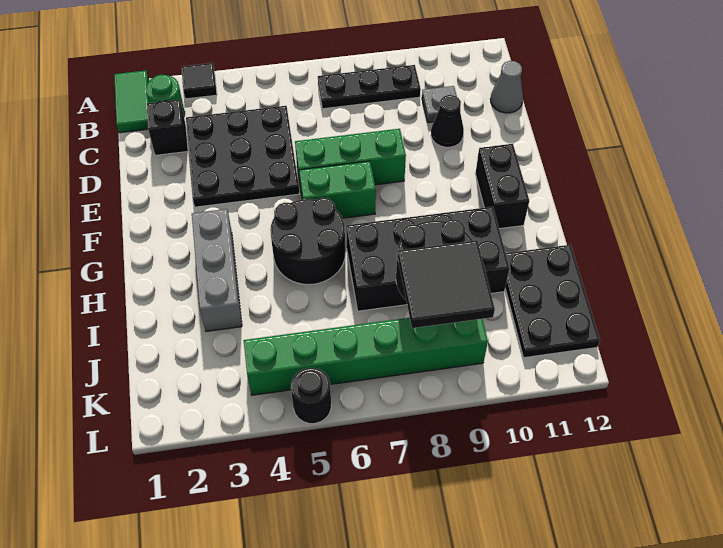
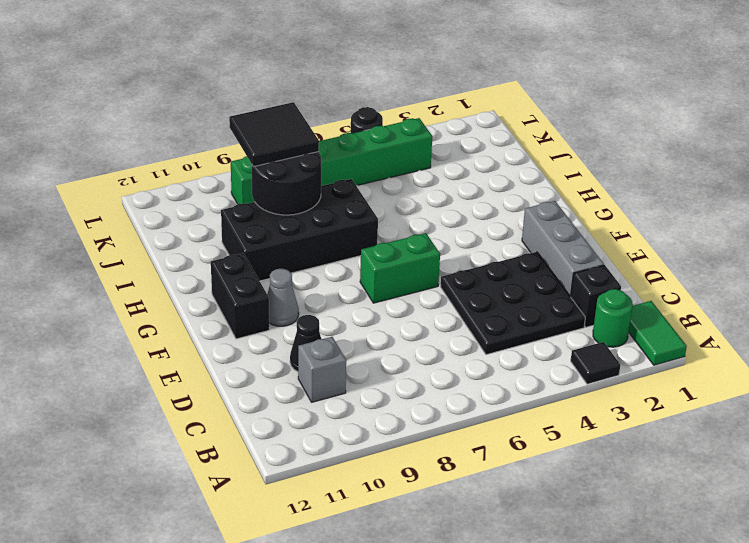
black plate B7:B9 level 1 -> none
grey plate C10 level 1 -> grey brick C10 level 1
grey cone C12 level 1 -> grey cone F10 level 1
green brick E6:E8 level 1 -> none
grey brick G3:I3 level 1 -> grey brick D2:F2 level 1
black round brick G5:H6 level 1 -> none
black plate I11:K12 level 1 -> none

